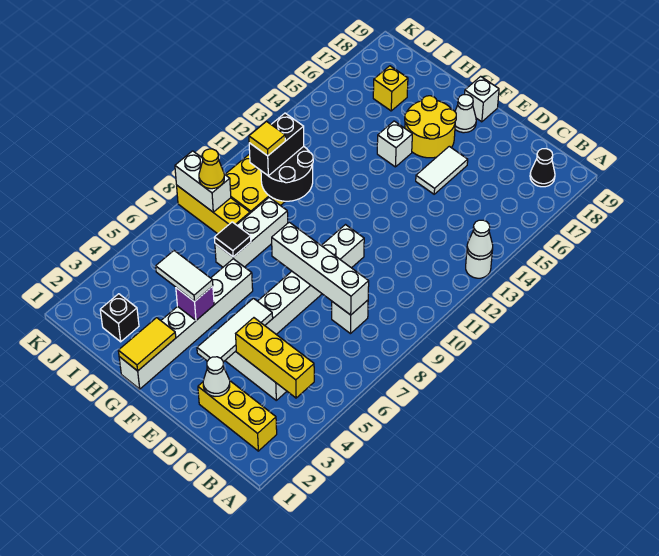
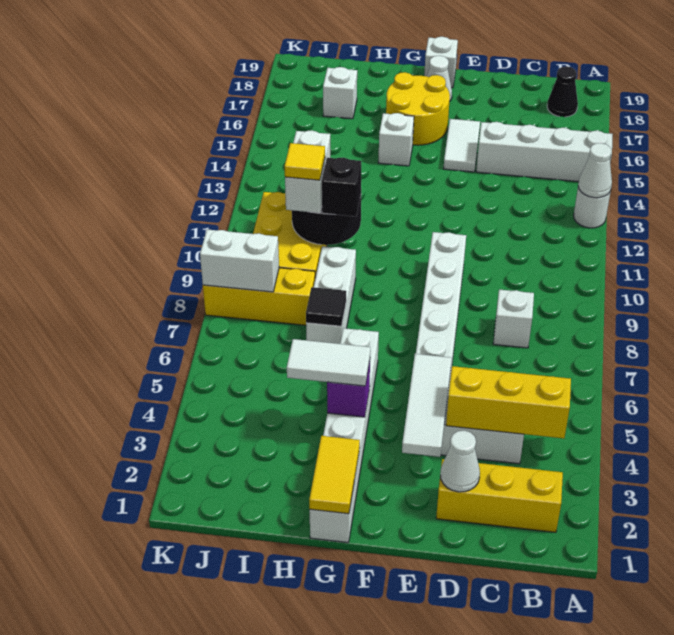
white brick C8:F8 level 2 -> white brick A15:D15 level 1
black brick I2 level 1 -> black brick H10 level 3
black brick I10:I11 level 3 -> white brick I10:I11 level 3
yellow brick I17 level 1 -> white brick I17 level 1
yellow cone J8 level 3 -> none

